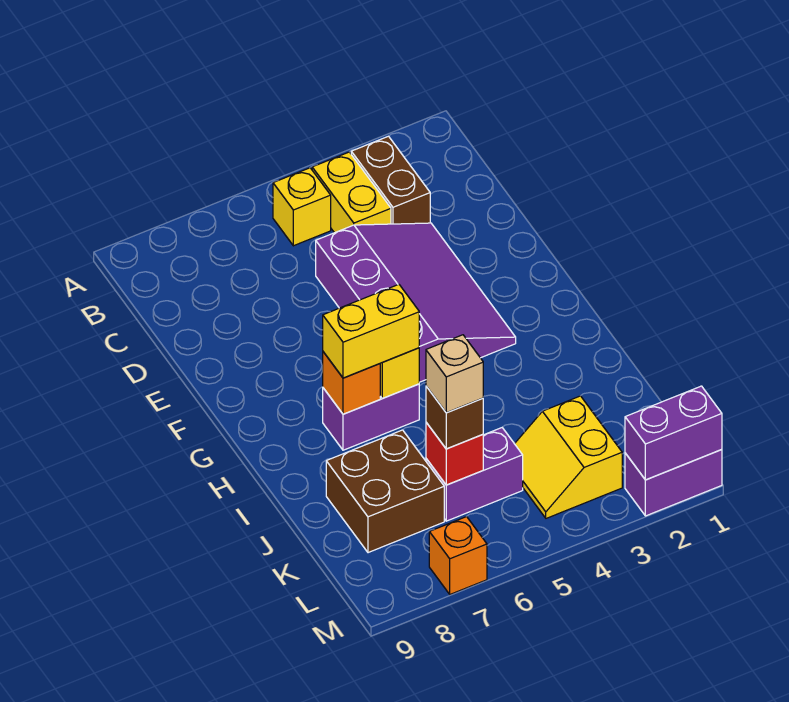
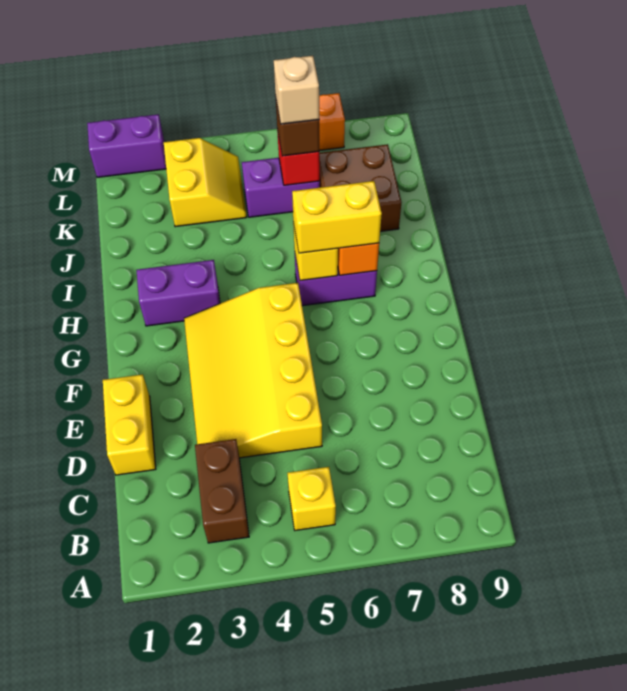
yellow brick B4:C4 level 1 -> yellow brick D1:E1 level 1
purple slope D3:G5 level 1 top 5 -> yellow slope D3:G5 level 1 top 5
purple brick M1:M2 level 2 -> purple brick H2:H3 level 1

